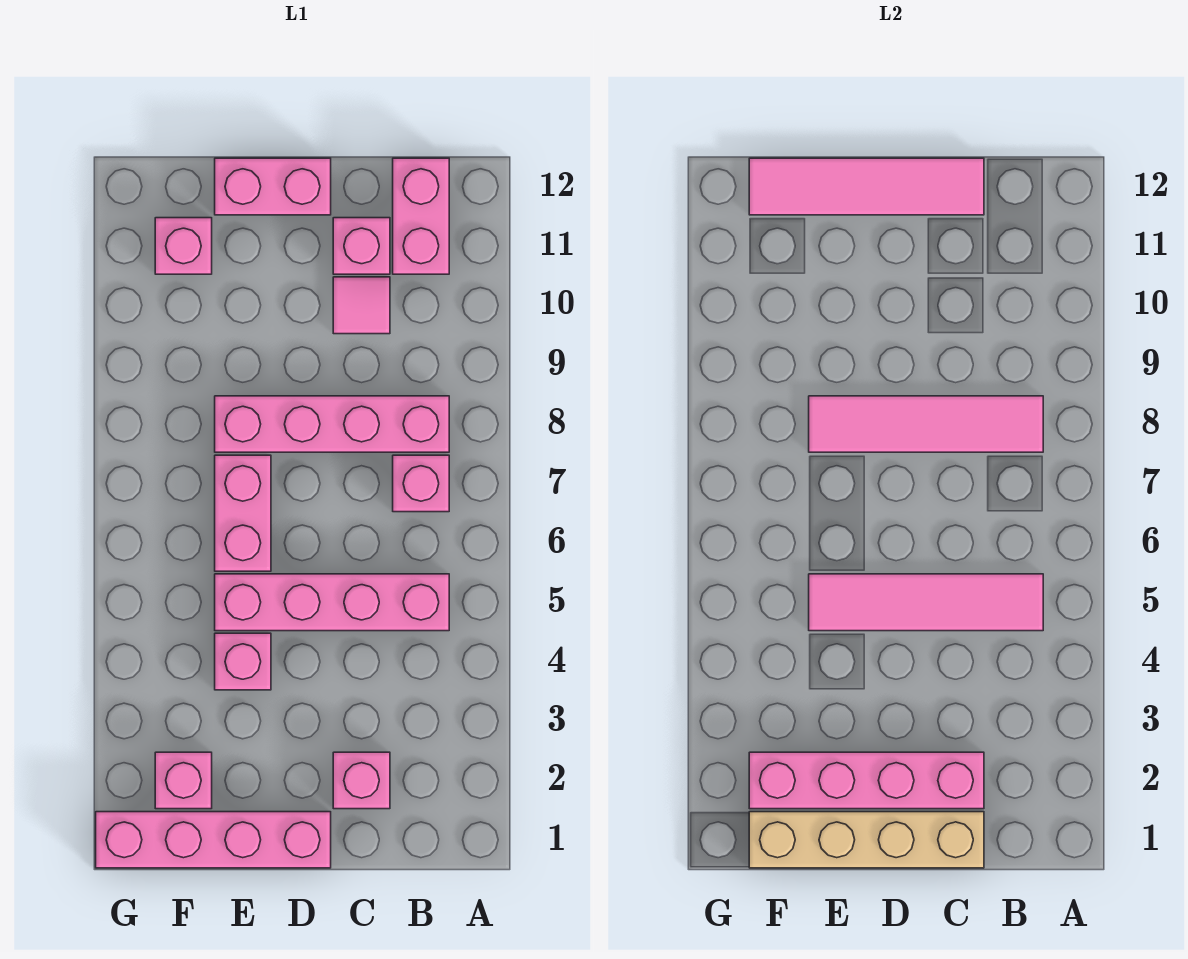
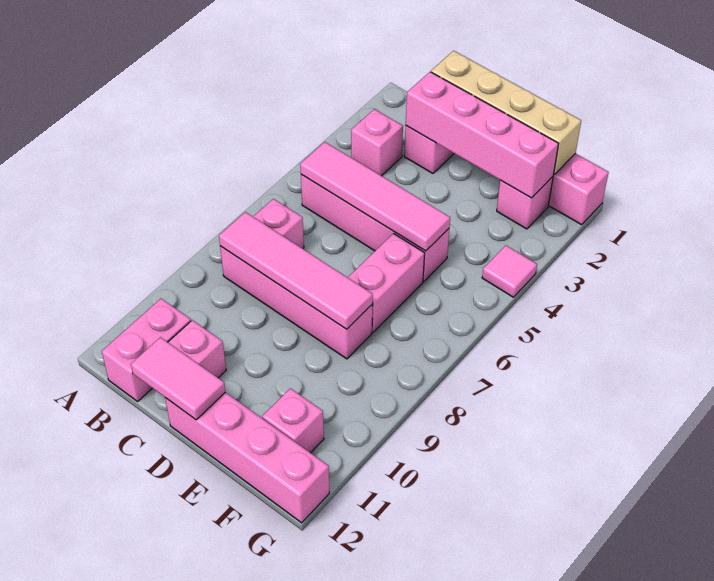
pink tile C10 level 1 -> pink tile G4 level 1
pink tile C12:F12 level 2 -> pink tile C12:D12 level 2
pink brick D12:E12 level 1 -> pink brick D12:G12 level 1
pink brick E4 level 1 -> pink brick B3 level 1

